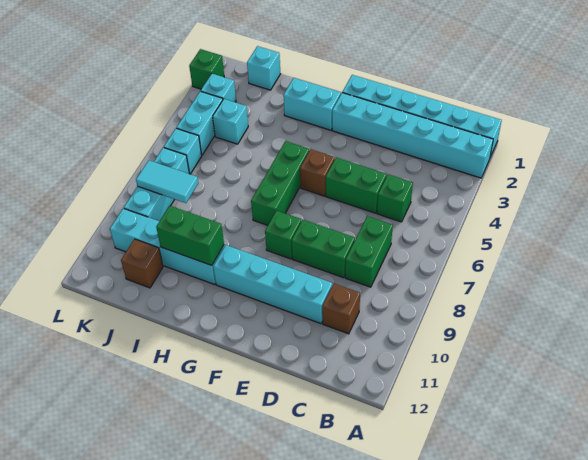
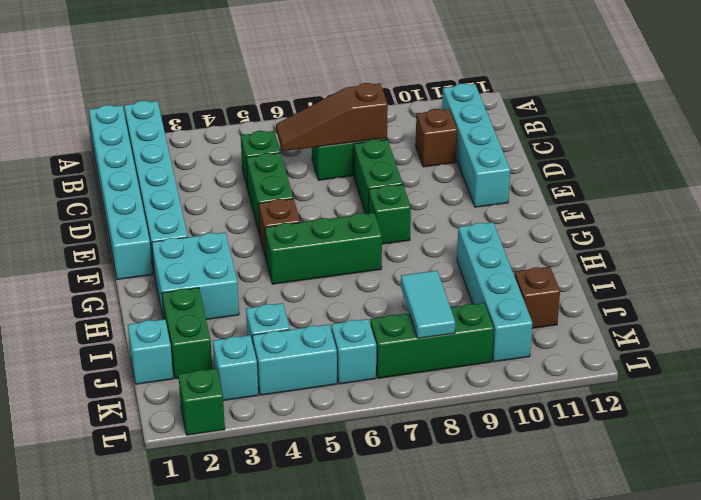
none -> brown slope C6:C8 level 2 top 8
cyan brick D10:G10 level 1 -> cyan brick B11:E11 level 1
cyan brick G2:H2 level 1 -> cyan brick G2:H3 level 1
green brick H10:I10 level 2 -> green brick I2:J2 level 1
cyan brick K7:K9 level 1 -> green brick K7:K9 level 1

